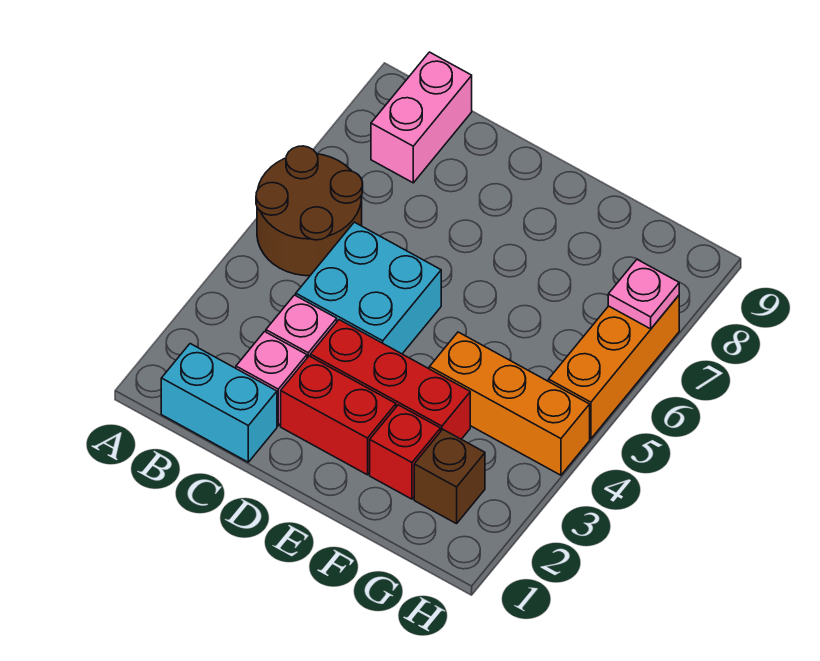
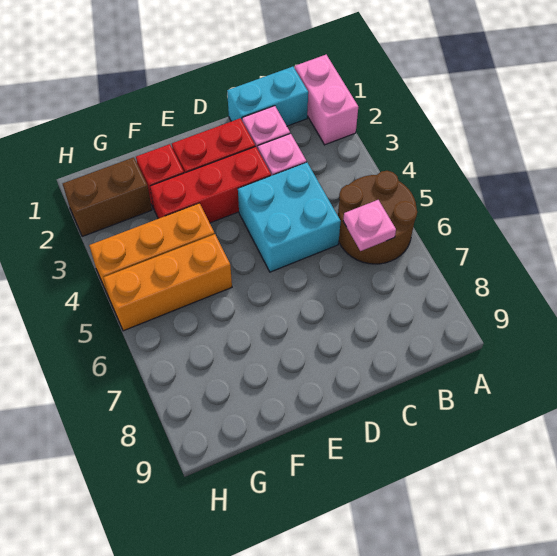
pink brick B8:B9 level 1 -> pink brick A1:A2 level 1
brown brick G2 level 1 -> brown brick G2:H2 level 1
orange brick H5:H7 level 1 -> orange brick F5:H5 level 1
pink plate H7 level 2 -> pink plate B6 level 2

